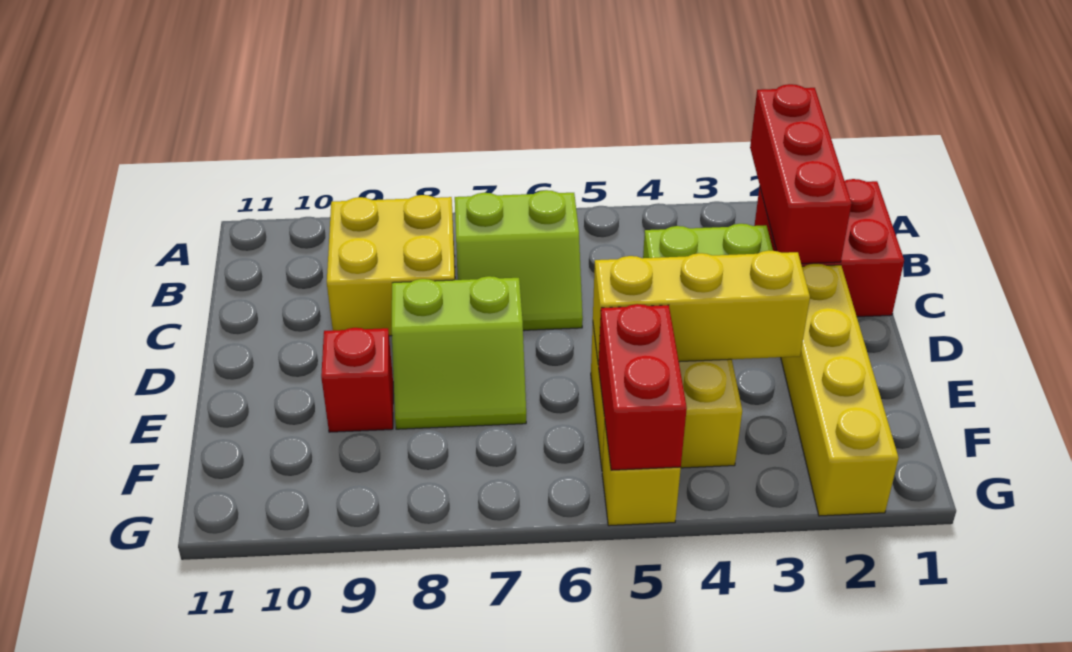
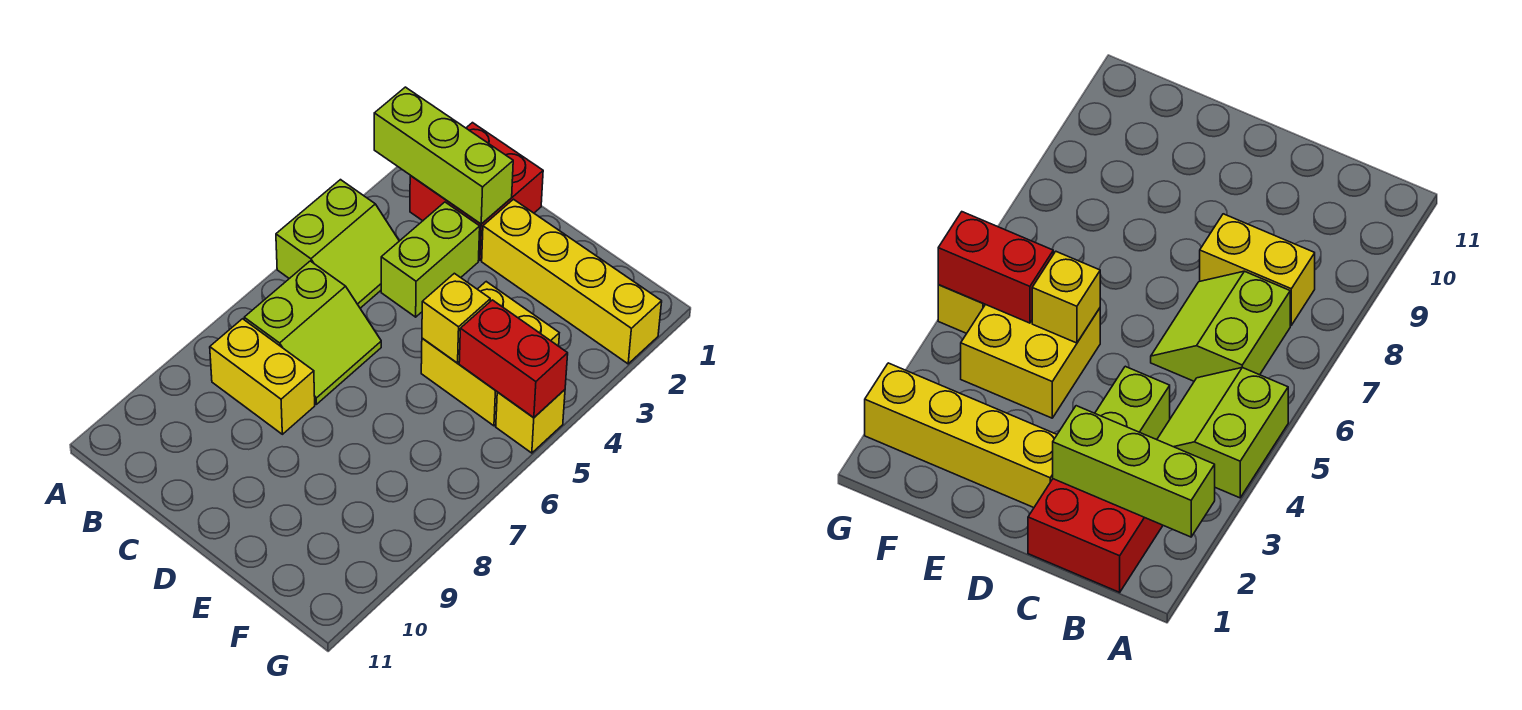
red brick A2:C2 level 2 -> lime brick A2:C2 level 2
yellow brick B8:C9 level 1 -> yellow brick B8:C8 level 1
lime slope D7:E8 level 1 top D -> lime slope A4:B5 level 1 top A
yellow brick E3:E5 level 2 -> yellow brick E5 level 2
red brick E9 level 1 -> none

